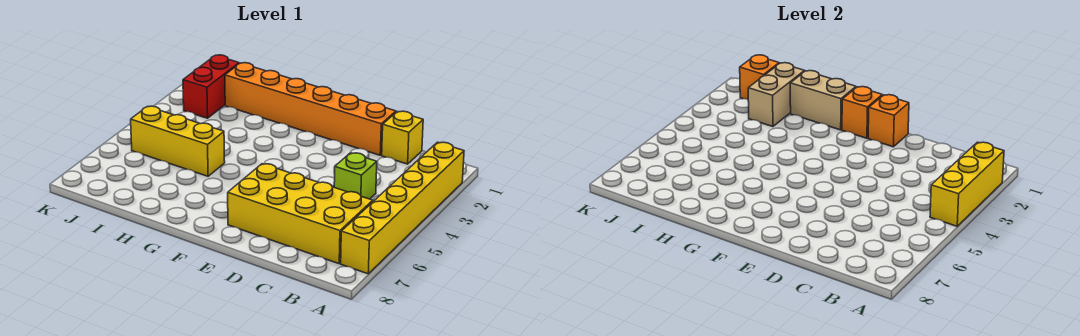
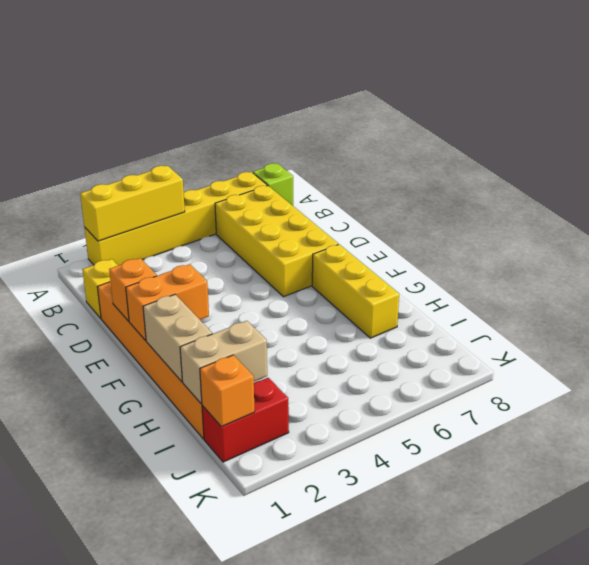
lime brick C4 level 1 -> lime brick A8 level 1
orange brick F1 level 2 -> orange brick F1:F2 level 2
yellow brick H5:J5 level 1 -> yellow brick F7:H7 level 1

